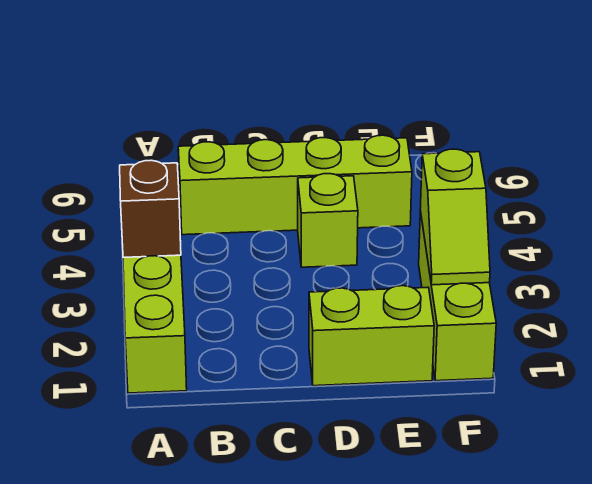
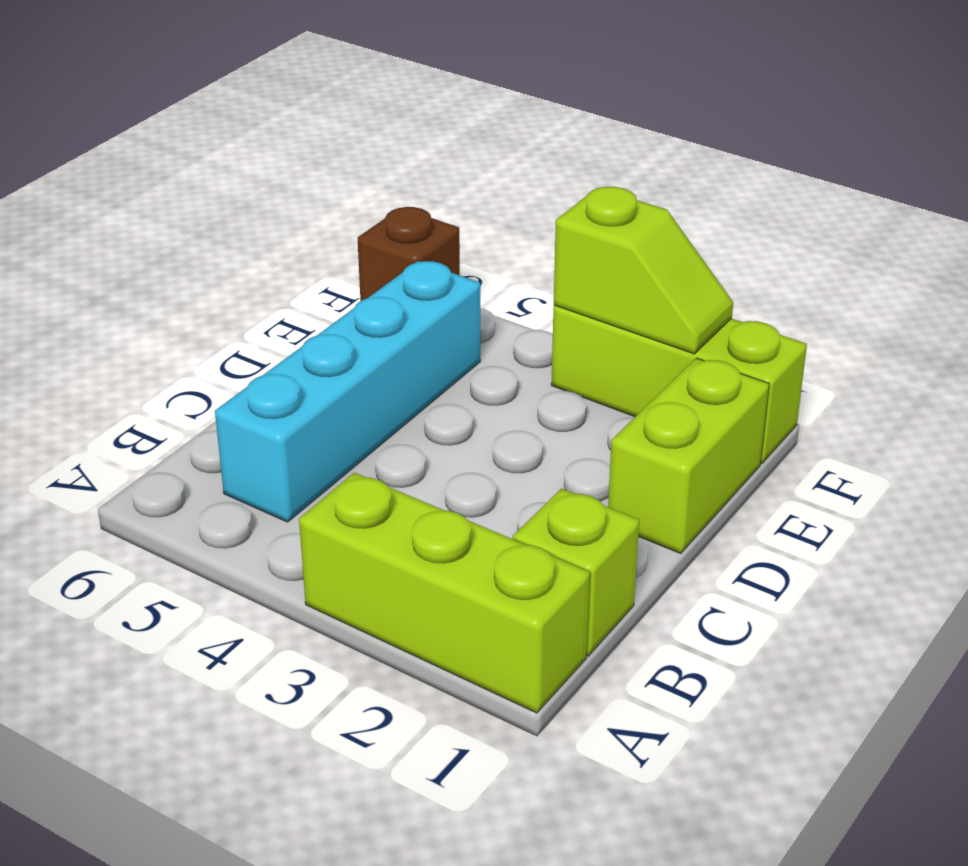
brown brick A3 level 2 -> brown brick F6 level 1
lime brick B5:E5 level 1 -> cyan brick B5:E5 level 1
lime brick D4 level 1 -> lime brick B1 level 1

